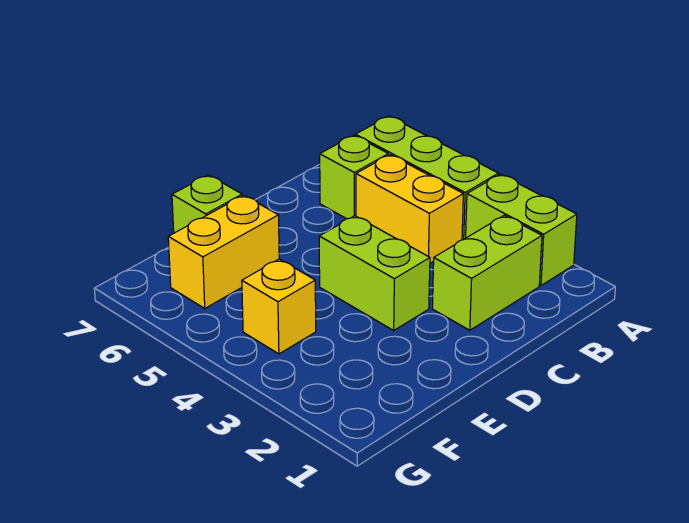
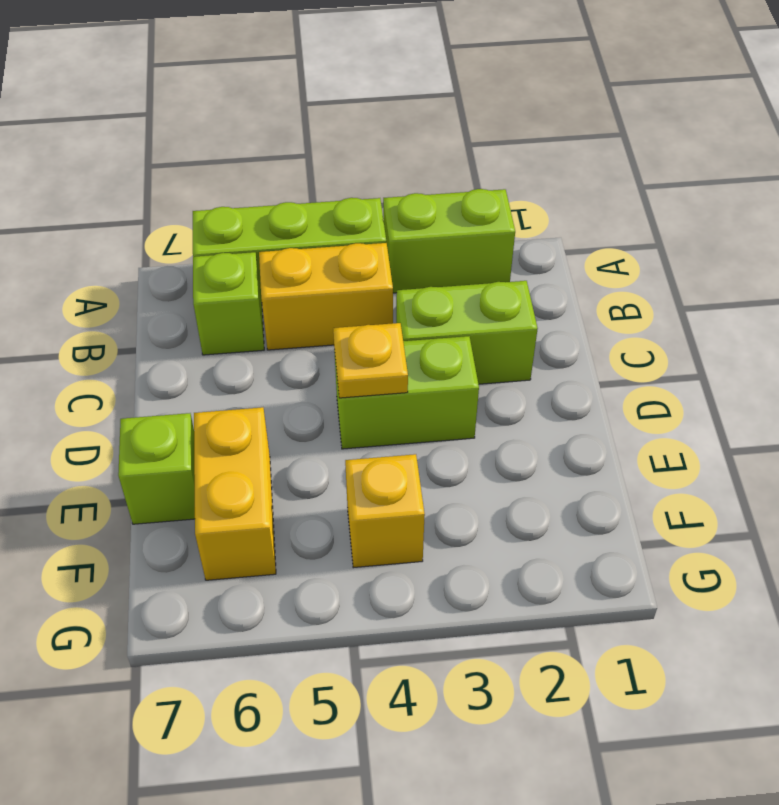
lime brick B2:C2 level 1 -> lime brick C2:C3 level 1
none -> yellow plate D4 level 2

